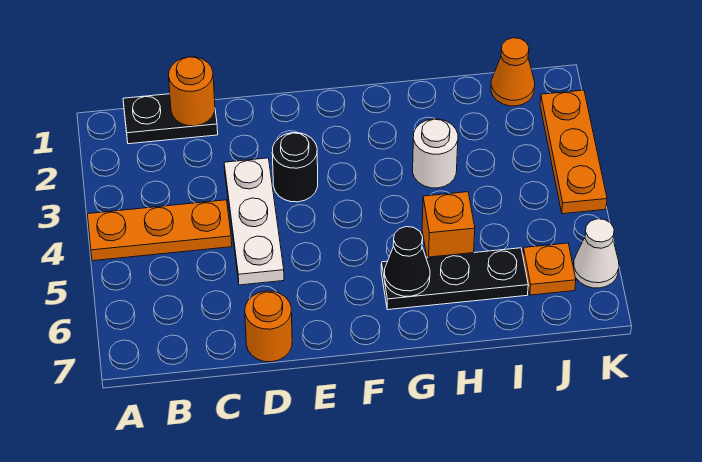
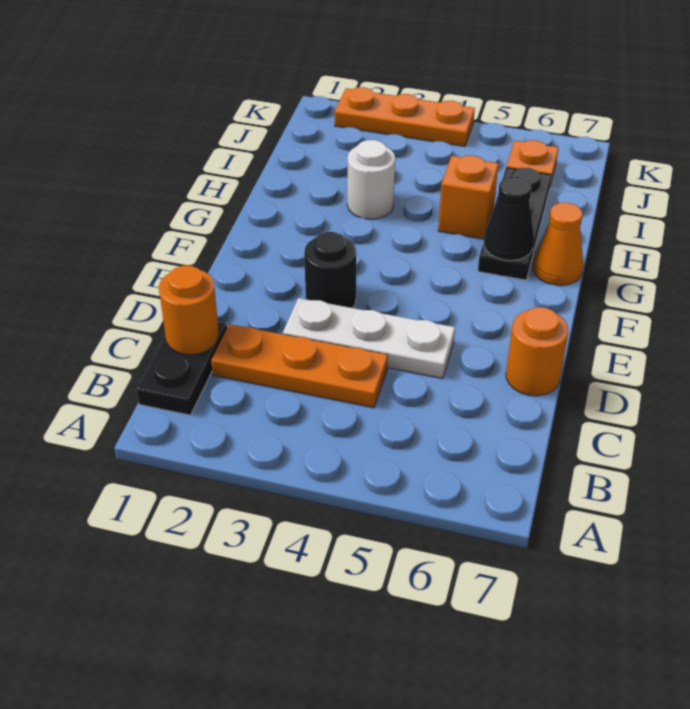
orange plate A4:C4 level 1 -> orange plate C2:C4 level 1
orange cone J1 level 1 -> orange cone G7 level 1
white cone K6 level 1 -> none

